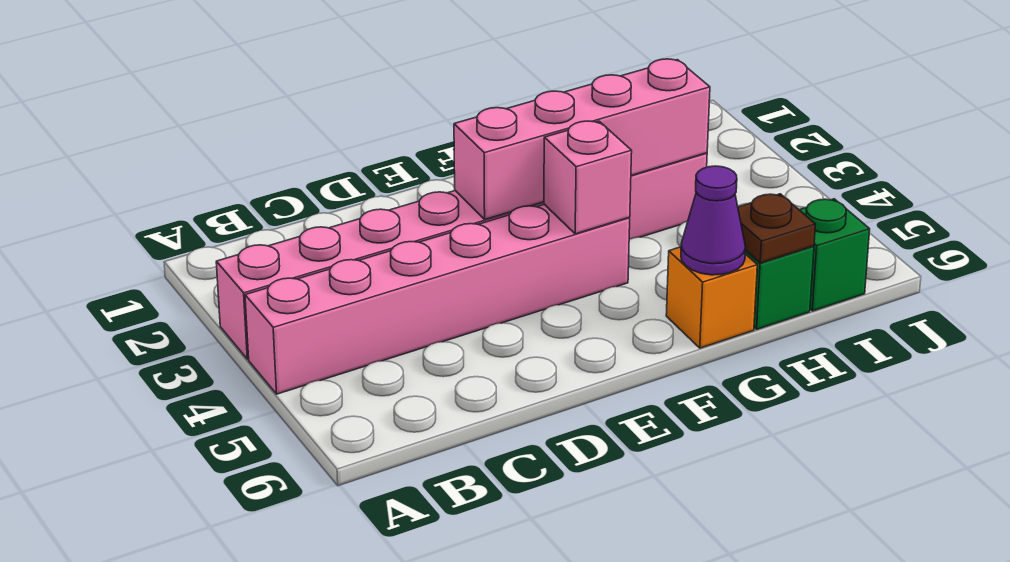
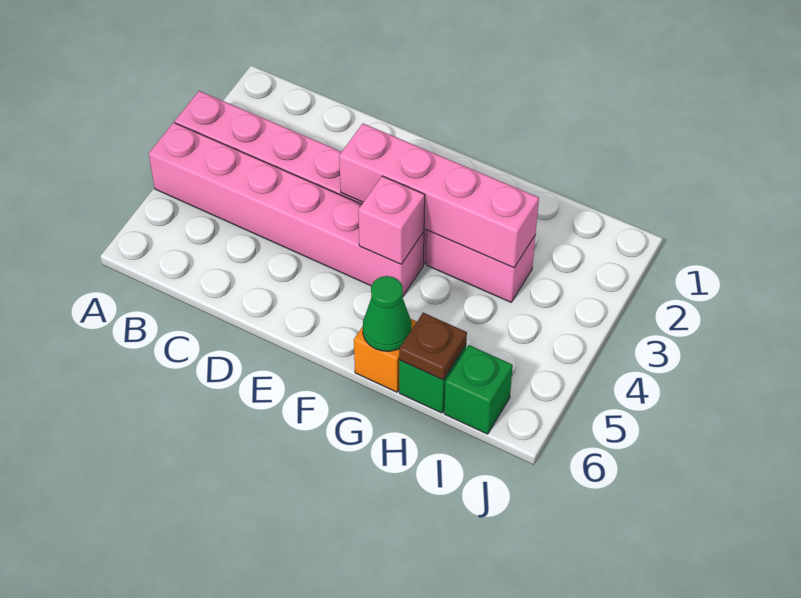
purple cone G6 level 2 -> green cone G6 level 2

